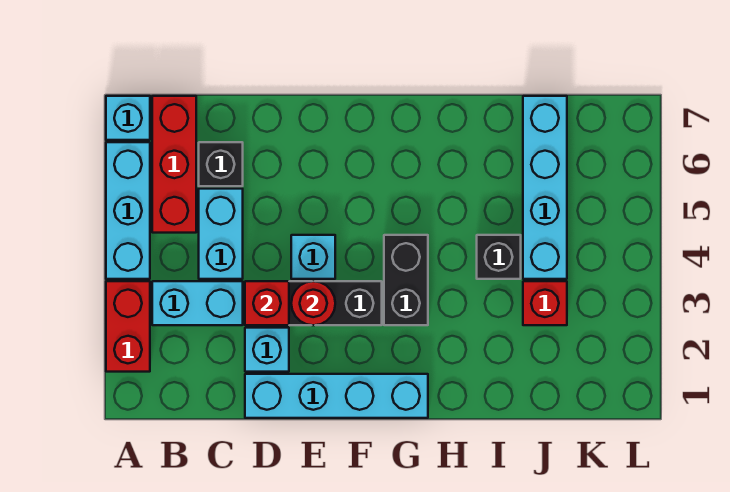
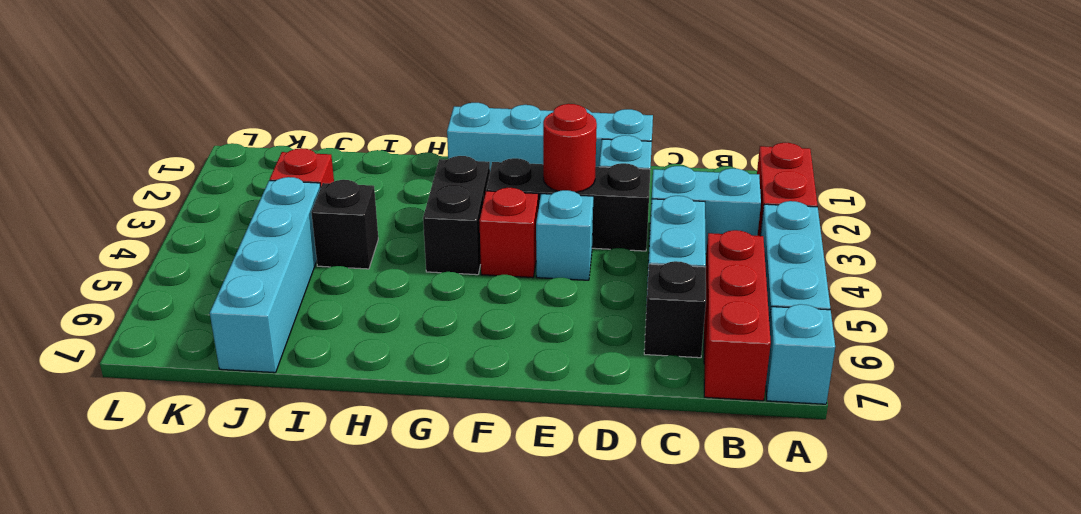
red brick D3 level 2 -> red brick F4 level 1

